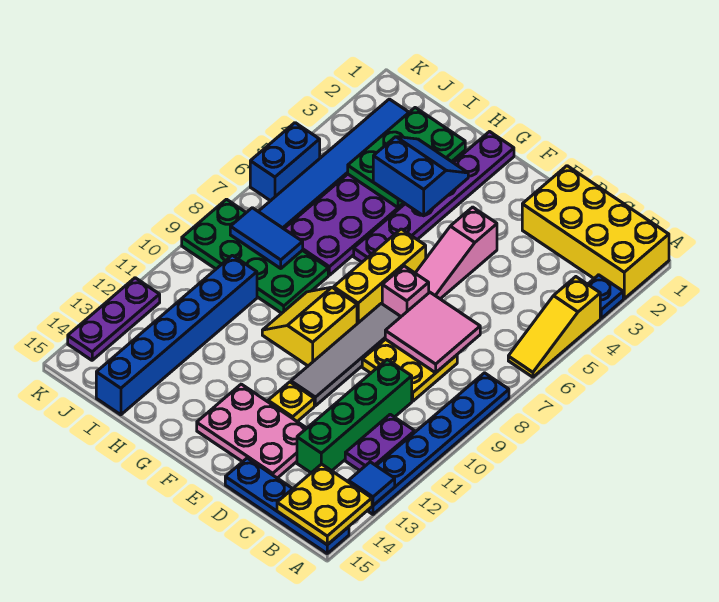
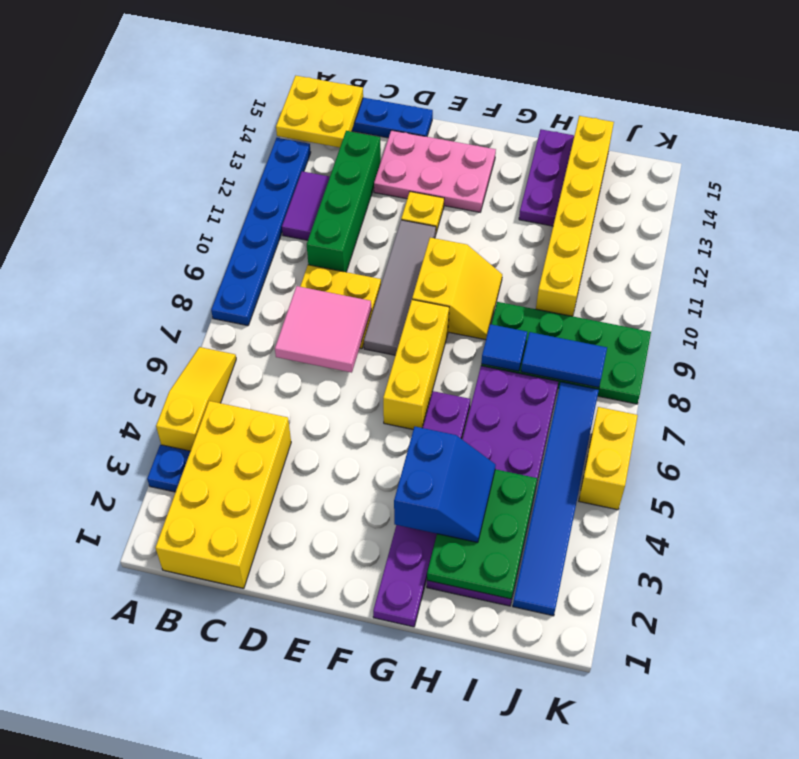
yellow brick A1:D2 level 1 -> yellow brick B1:C4 level 1
blue tile A13 level 2 -> blue tile H8 level 2
purple plate B11:B12 level 1 -> purple tile B11:B12 level 1
pink slope E4:E6 level 1 top 4 -> none
pink brick E7 level 1 -> none
blue slope G3:H4 level 3 top 4 -> blue slope G3:H4 level 3 top G
blue brick I10:I15 level 1 -> yellow brick I10:I15 level 1
blue brick K5:K6 level 1 -> yellow brick K5:K6 level 1
purple plate K12:K14 level 1 -> purple plate H13:H15 level 1

